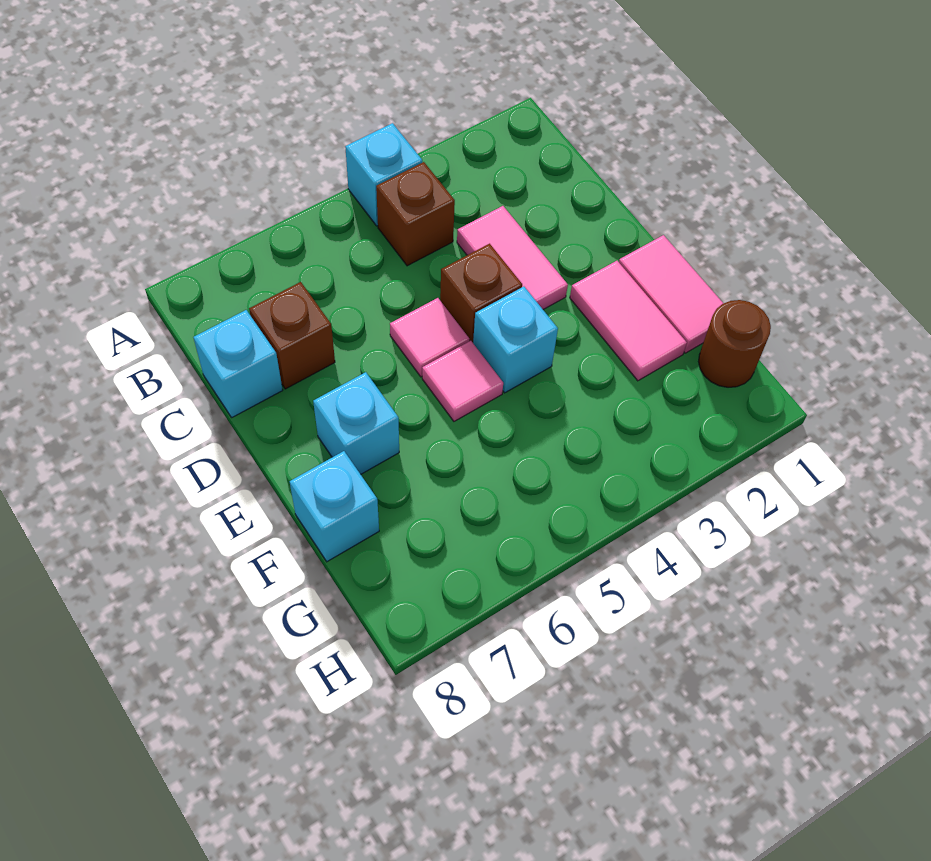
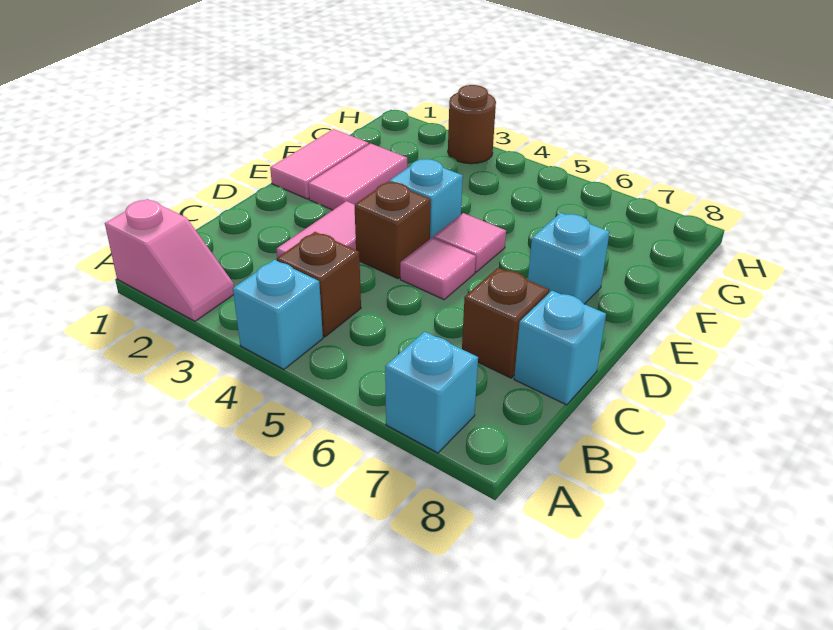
none -> pink slope A1:A2 level 1 top 1
cyan brick F8 level 1 -> cyan brick A7 level 1
brown round brick G1 level 1 -> brown round brick H3 level 1

